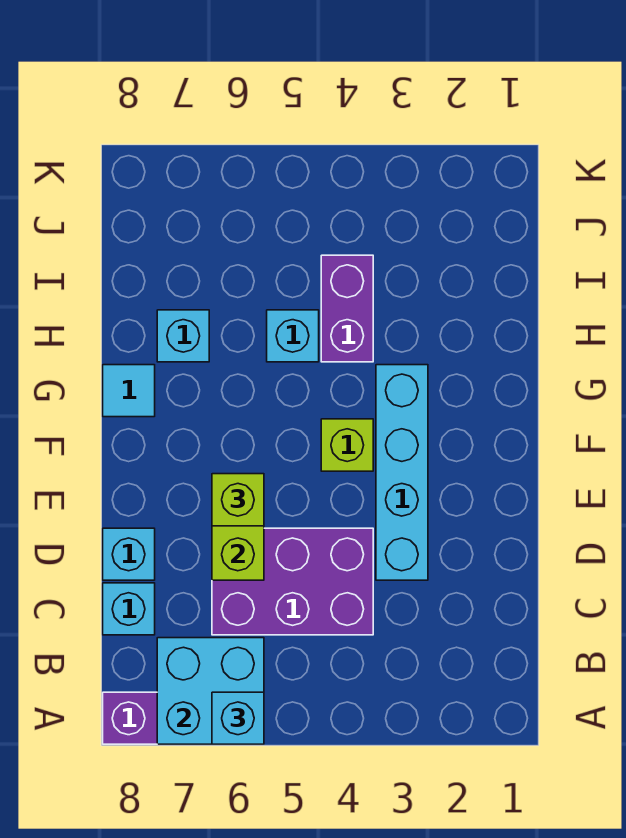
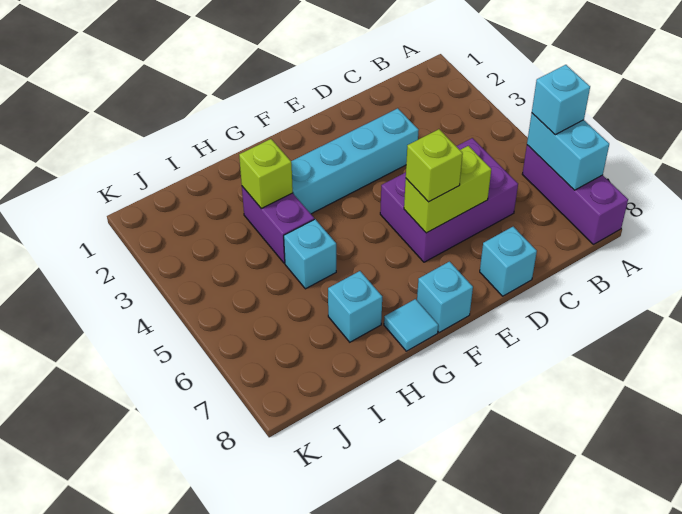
cyan brick A6:B7 level 2 -> cyan brick A6:A7 level 2
purple brick C4:D6 level 1 -> purple brick C5:E6 level 1
cyan brick C8 level 1 -> cyan brick F8 level 1
lime brick F4 level 1 -> lime brick H3 level 2
purple brick H4:I4 level 1 -> purple brick H3:H4 level 1

